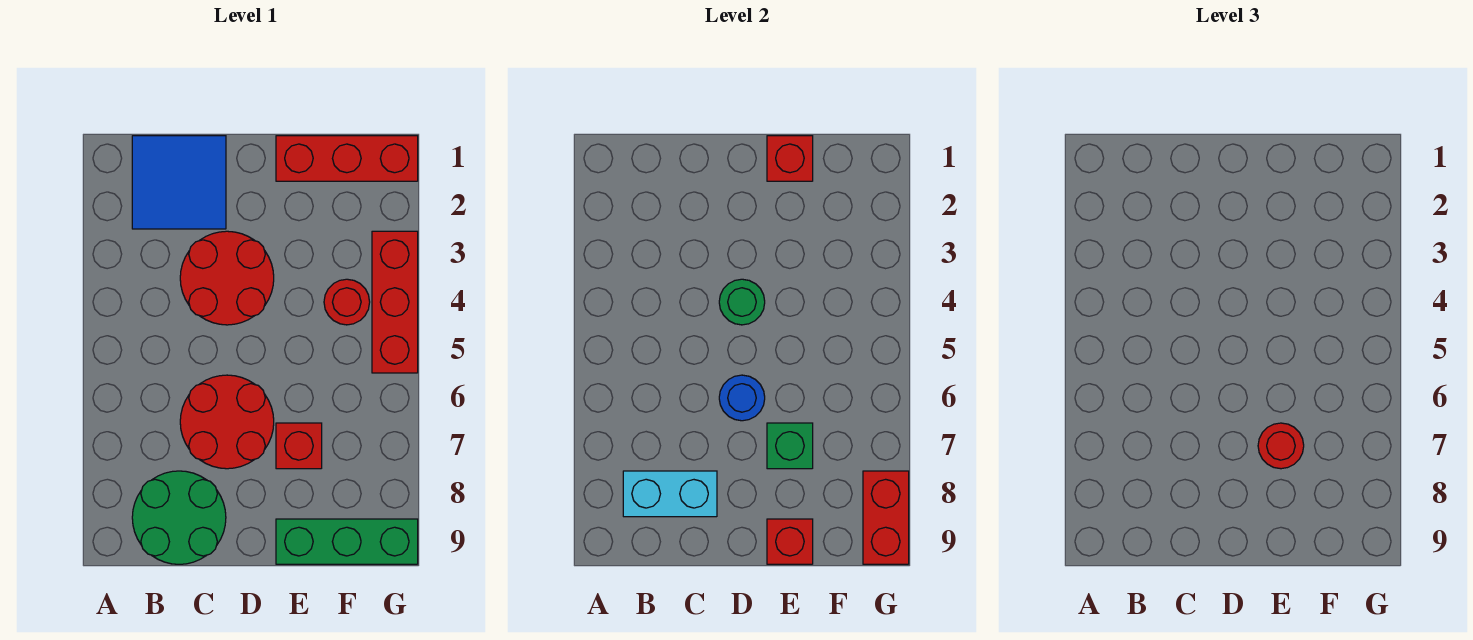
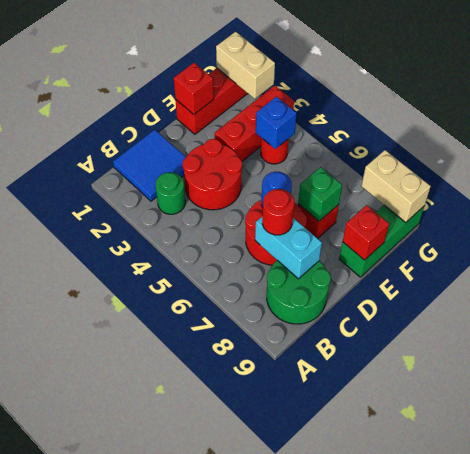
cyan brick B8:C8 level 2 -> cyan brick C7:C8 level 2
green round brick D4 level 2 -> green round brick B3 level 1
red round brick E7 level 3 -> red round brick C7 level 3
none -> blue brick F4 level 2
none -> tan brick G1:G2 level 2
red brick G3:G5 level 1 -> red brick E3:G3 level 1
red brick G8:G9 level 2 -> tan brick G8:G9 level 2

